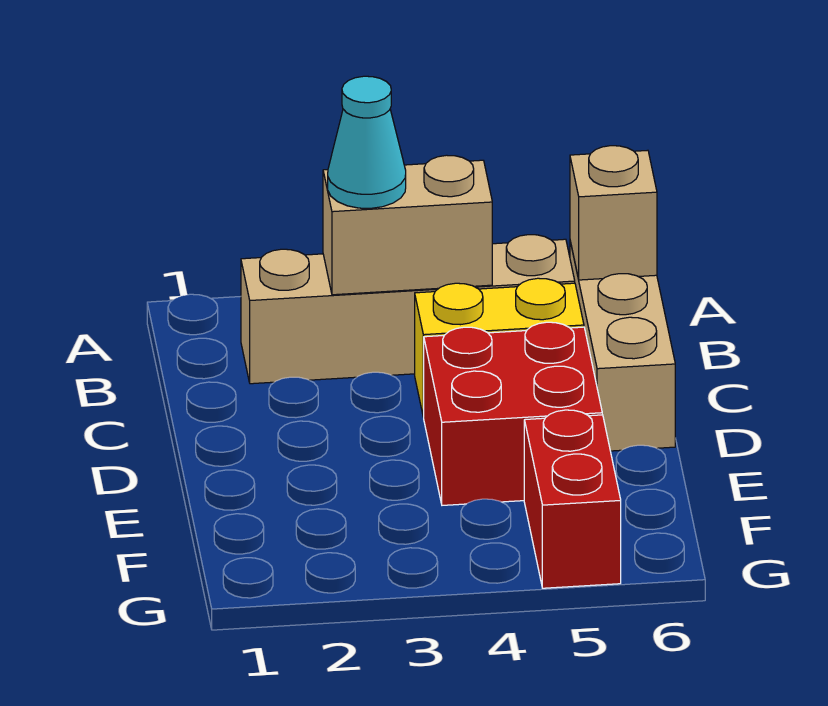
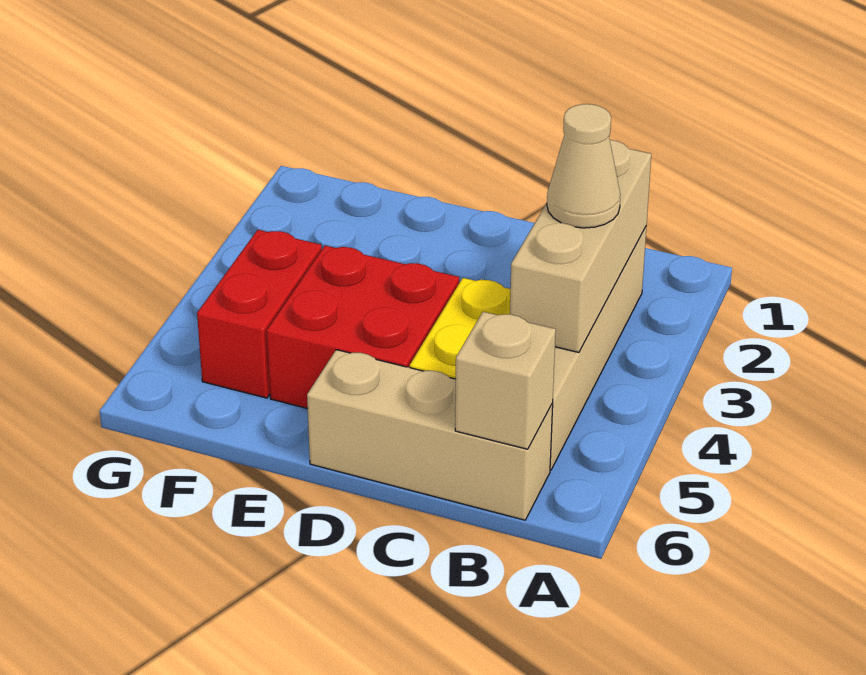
tan brick B3:B4 level 2 -> tan brick B2:B4 level 2
cyan cone B3 level 3 -> tan cone B3 level 3
red brick F5:G5 level 1 -> red brick F4:F5 level 1

